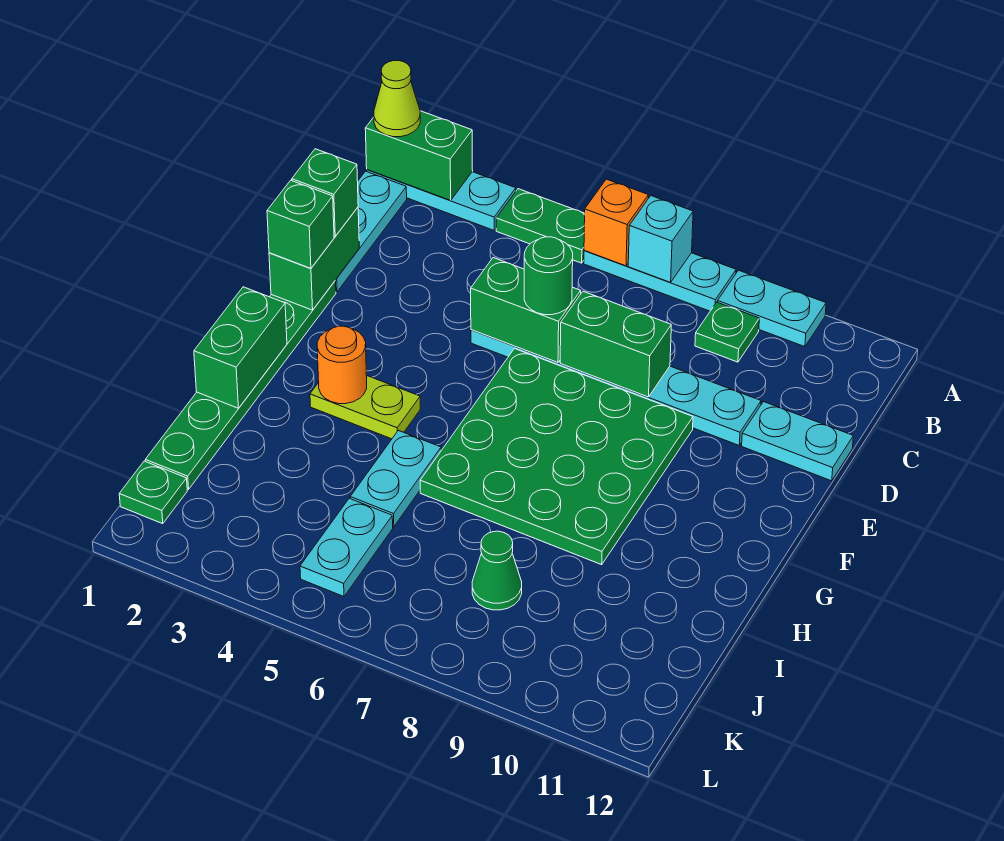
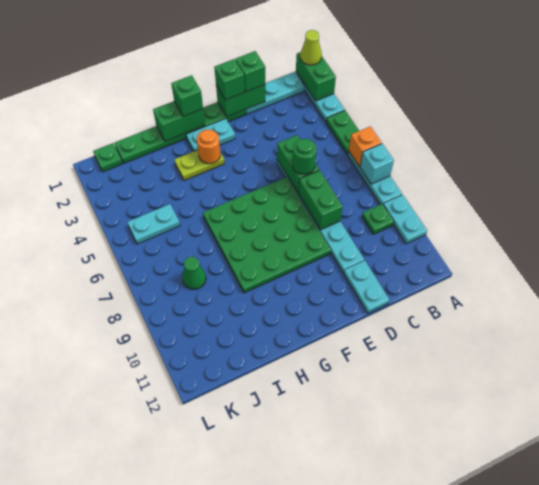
none -> green brick G1 level 3
lime plate G3:G4 level 1 -> lime plate G3:H3 level 1
cyan plate H5:I5 level 1 -> cyan plate F2:G2 level 1

